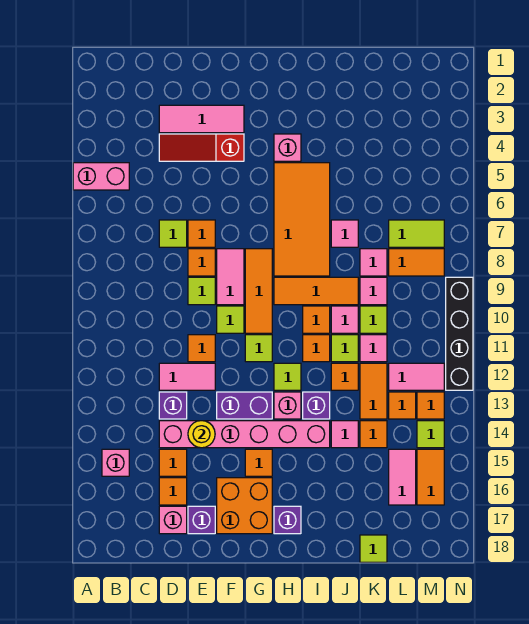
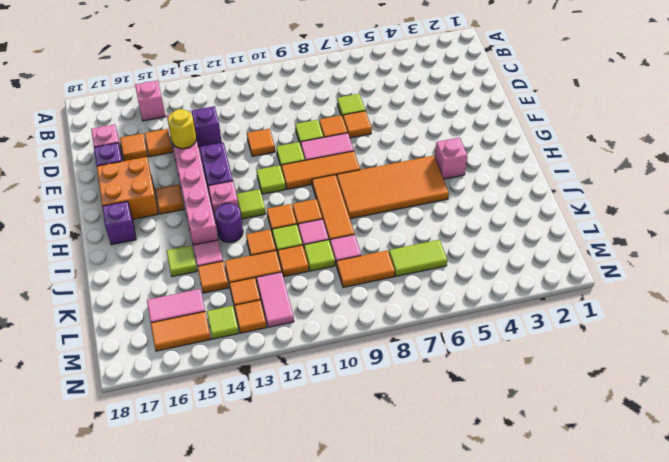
pink brick A5:B5 level 1 -> none
pink tile D3:F3 level 1 -> none
red slope D4:F4 level 1 top F -> none
pink tile D12:E12 level 1 -> none
purple brick I13 level 1 -> purple round brick I13 level 1
pink tile J7 level 1 -> none
pink tile K8 level 1 -> none
pink tile K11 level 1 -> orange tile K11 level 1
lime tile K18 level 1 -> lime tile J15 level 1
lime tile L7:M7 level 1 -> lime tile L6:L7 level 1
orange tile L8:M8 level 1 -> orange tile L8:L9 level 1
black brick N9:N12 level 1 -> none

